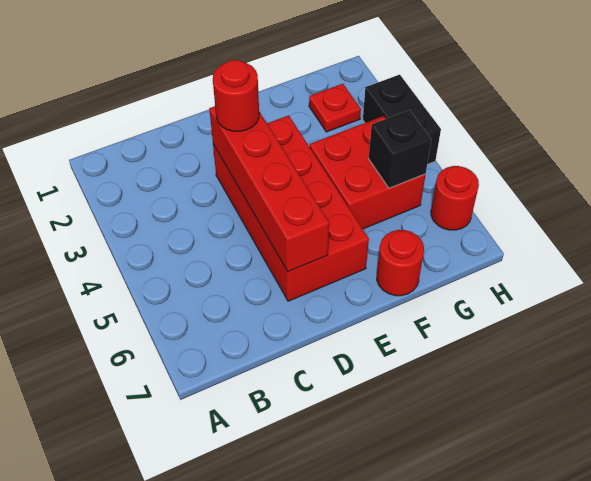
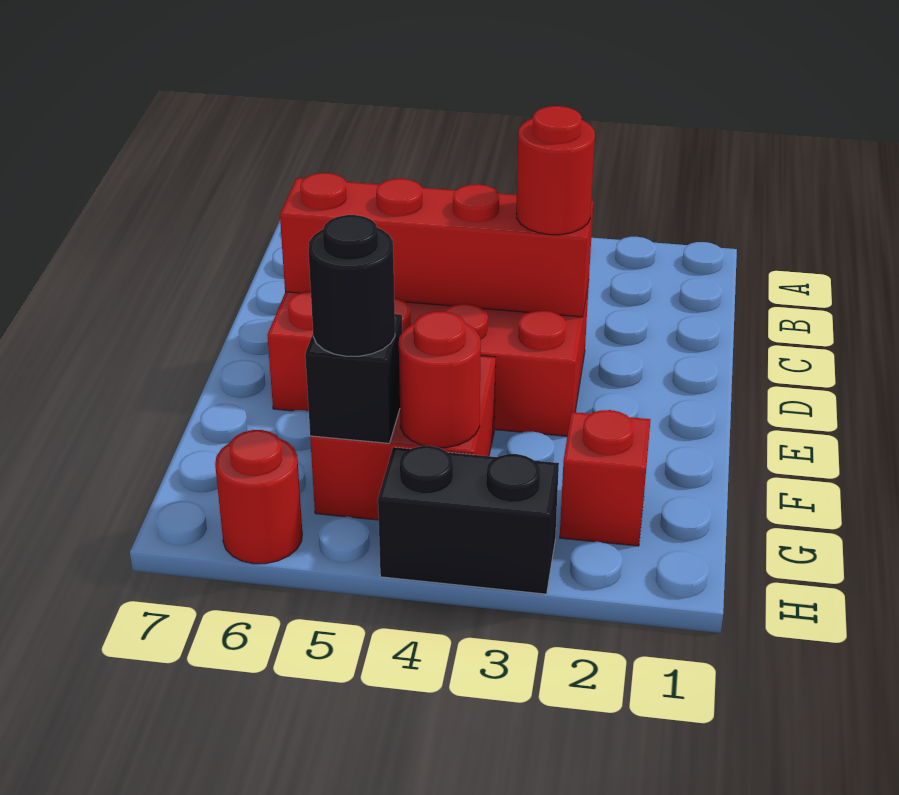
red round brick F7 level 1 -> red round brick G4 level 2
red plate G2 level 1 -> red brick G2 level 1
none -> black round brick G5 level 3

